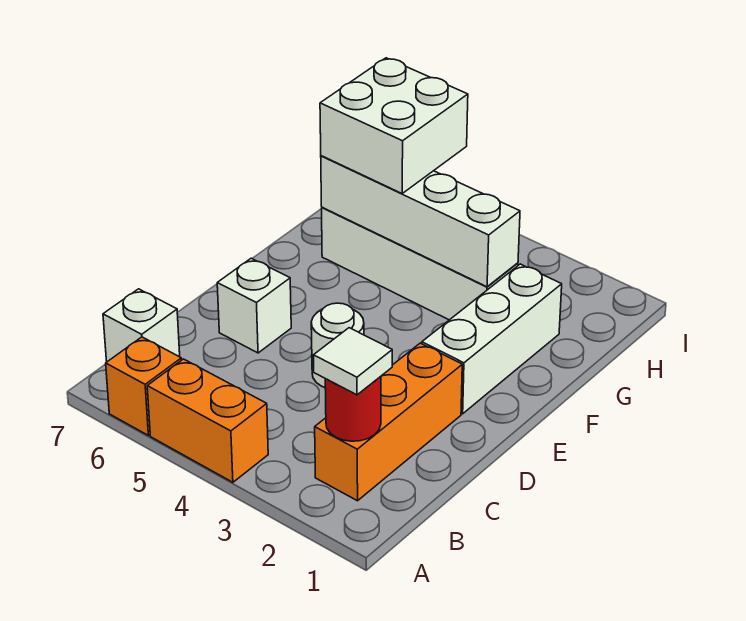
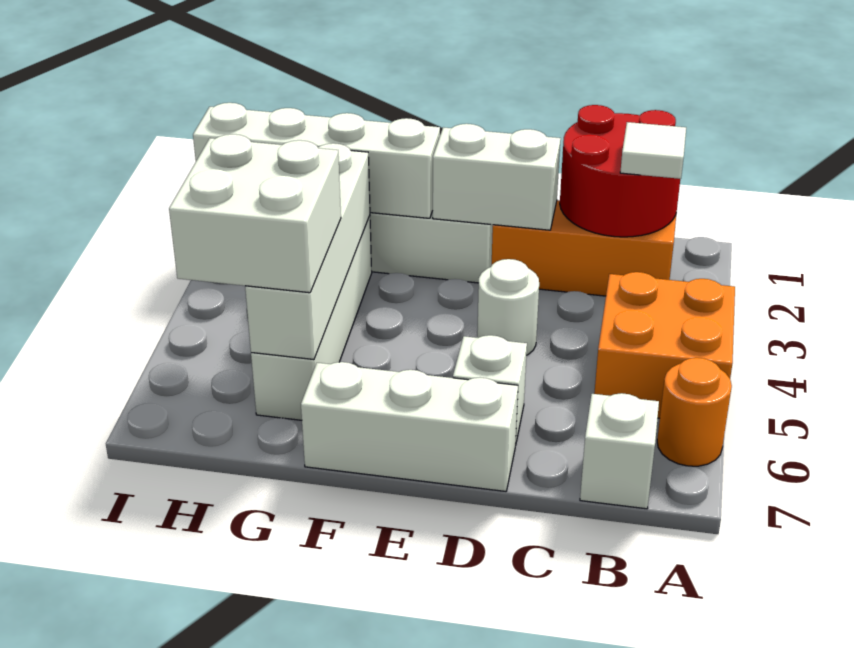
orange brick A4:A5 level 1 -> orange brick A4:B5 level 1
orange brick A6 level 1 -> orange round brick A6 level 1
red round brick B2 level 2 -> red round brick B1:C2 level 2
none -> white brick D2:E2 level 2
none -> white brick D7:F7 level 1
none -> white brick F2:I2 level 2

